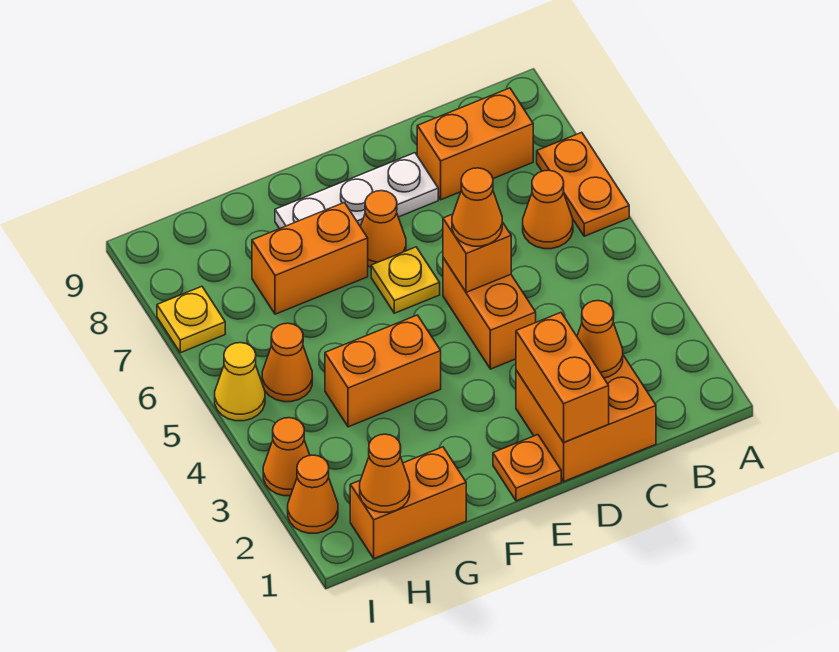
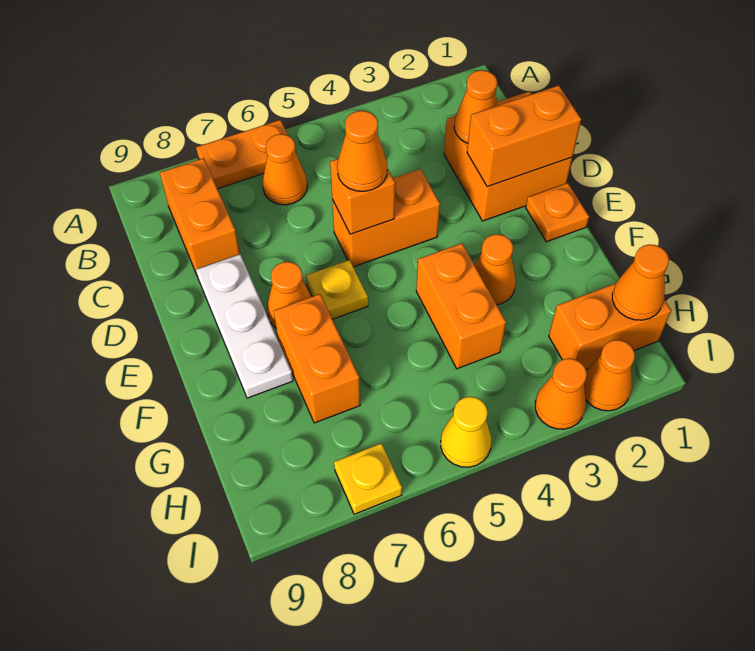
orange brick G1:H1 level 1 -> orange brick H1:H2 level 1
orange cone H5 level 1 -> orange cone F3 level 1

